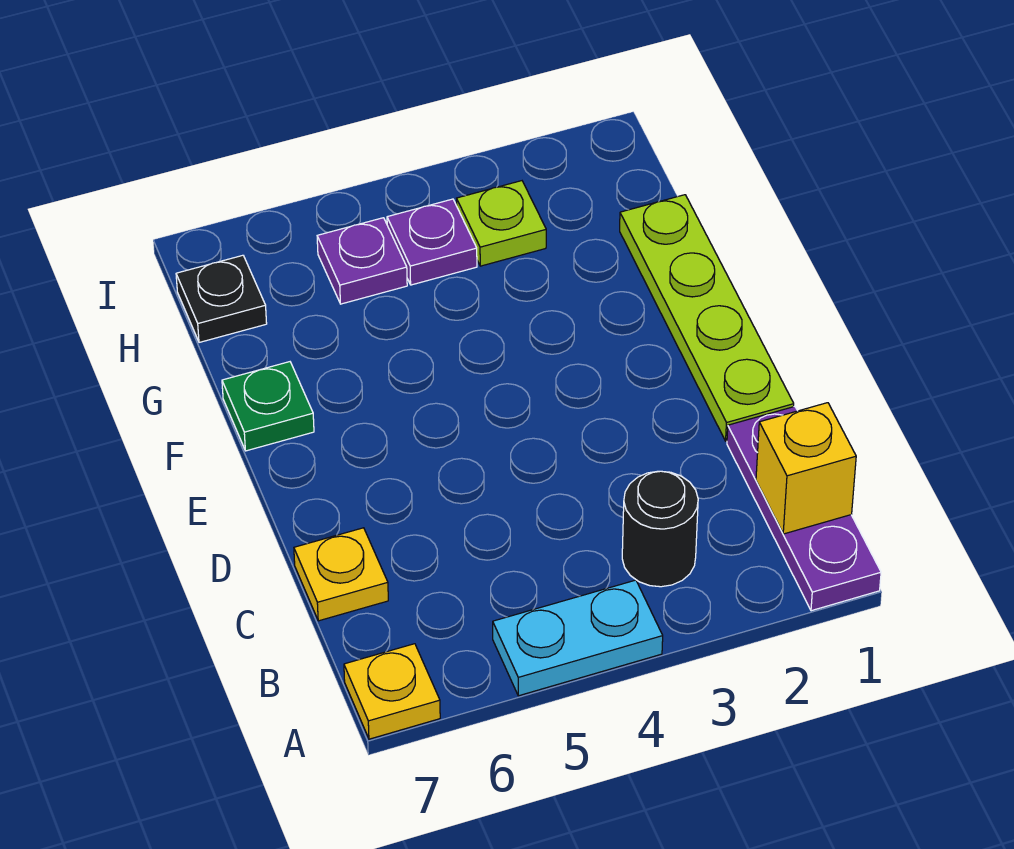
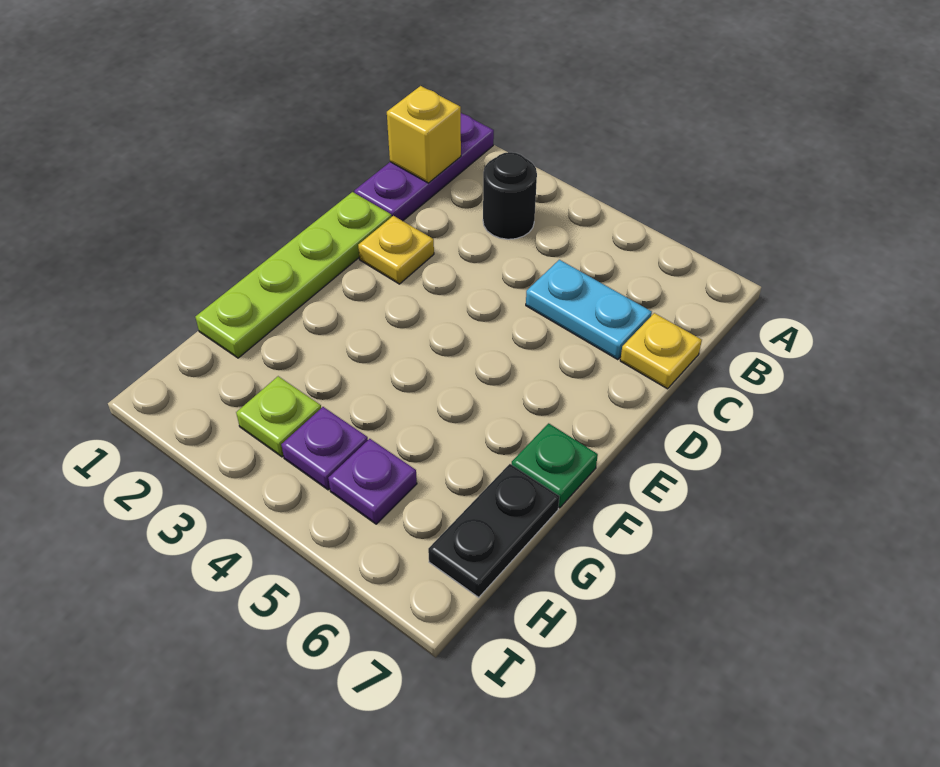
cyan plate A4:A5 level 1 -> cyan plate C5:C6 level 1
yellow plate A7 level 1 -> yellow plate D2 level 1
black plate H7 level 1 -> black plate G7:H7 level 1

